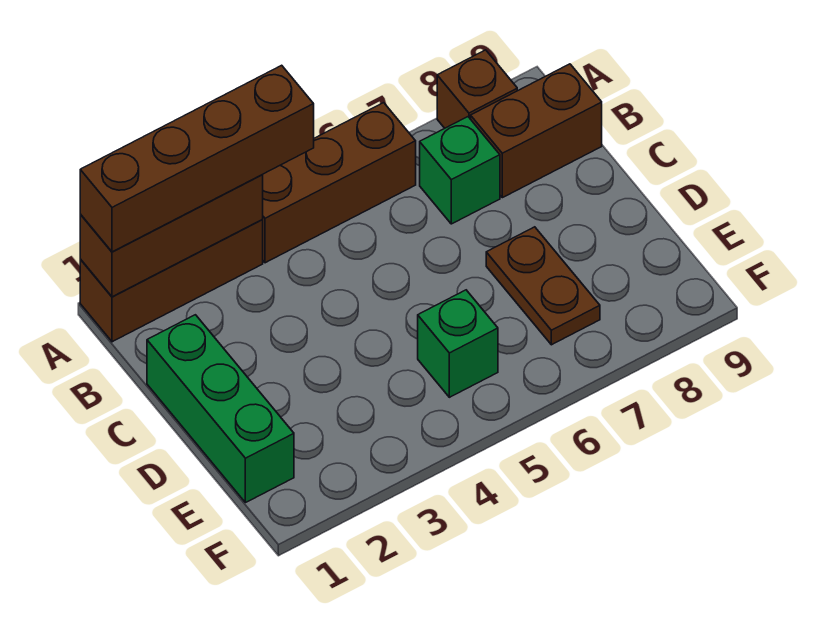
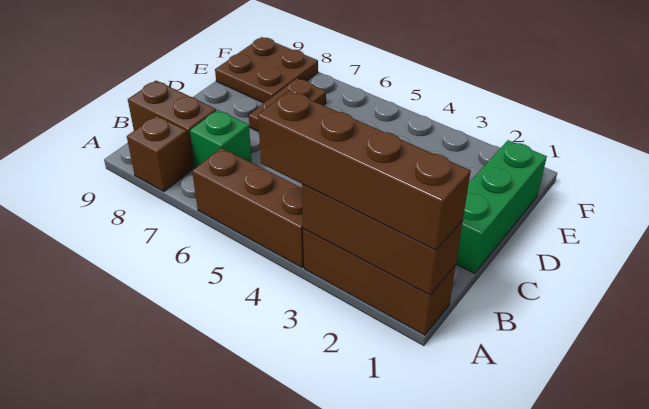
green brick E5 level 1 -> none
none -> brown plate E8:F9 level 1

